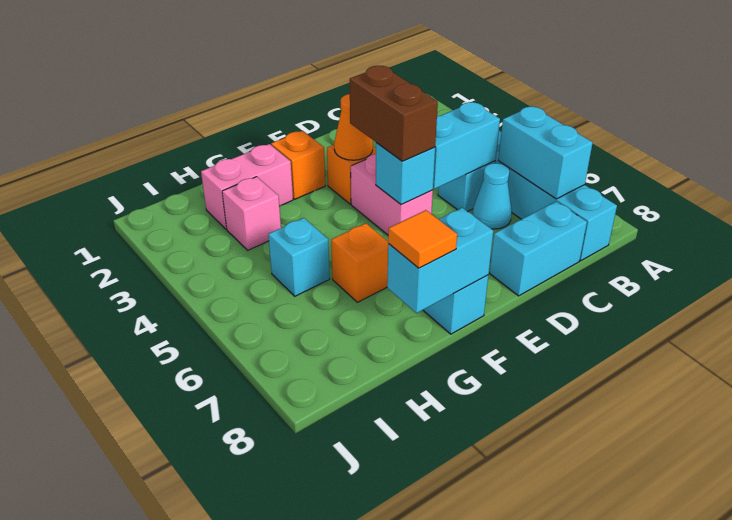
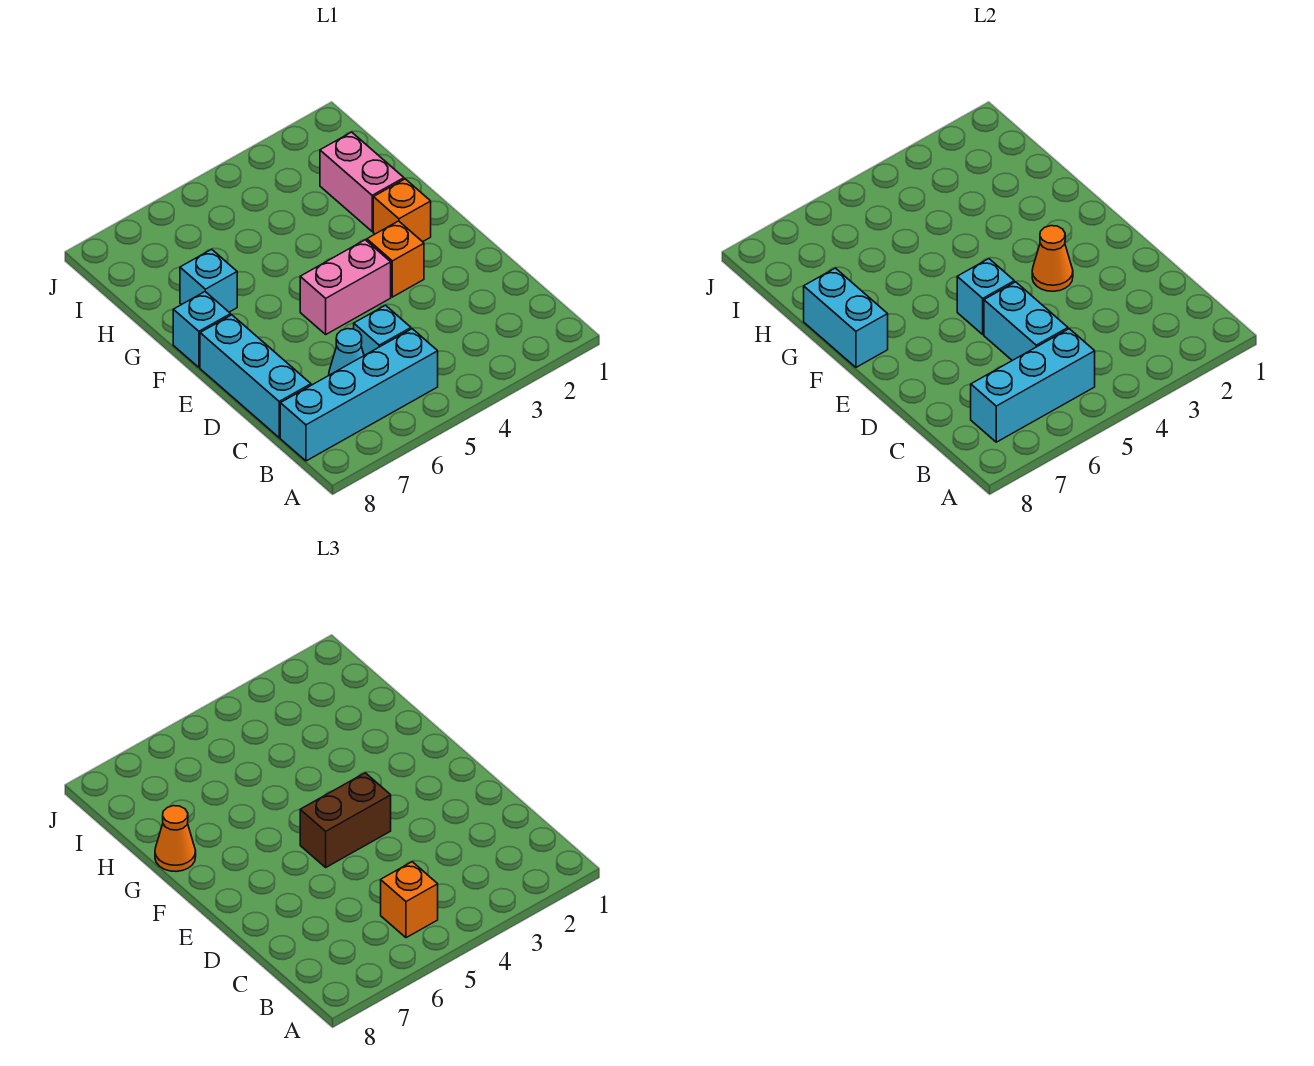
cyan brick B6:B7 level 2 -> cyan brick B5:B7 level 2
cyan brick C8:D8 level 1 -> cyan brick C8:E8 level 1
orange brick G6 level 1 -> orange brick B5 level 3
orange tile G8 level 3 -> orange cone G8 level 3
pink brick H3 level 1 -> none
cyan brick H5 level 1 -> cyan brick G7 level 1

